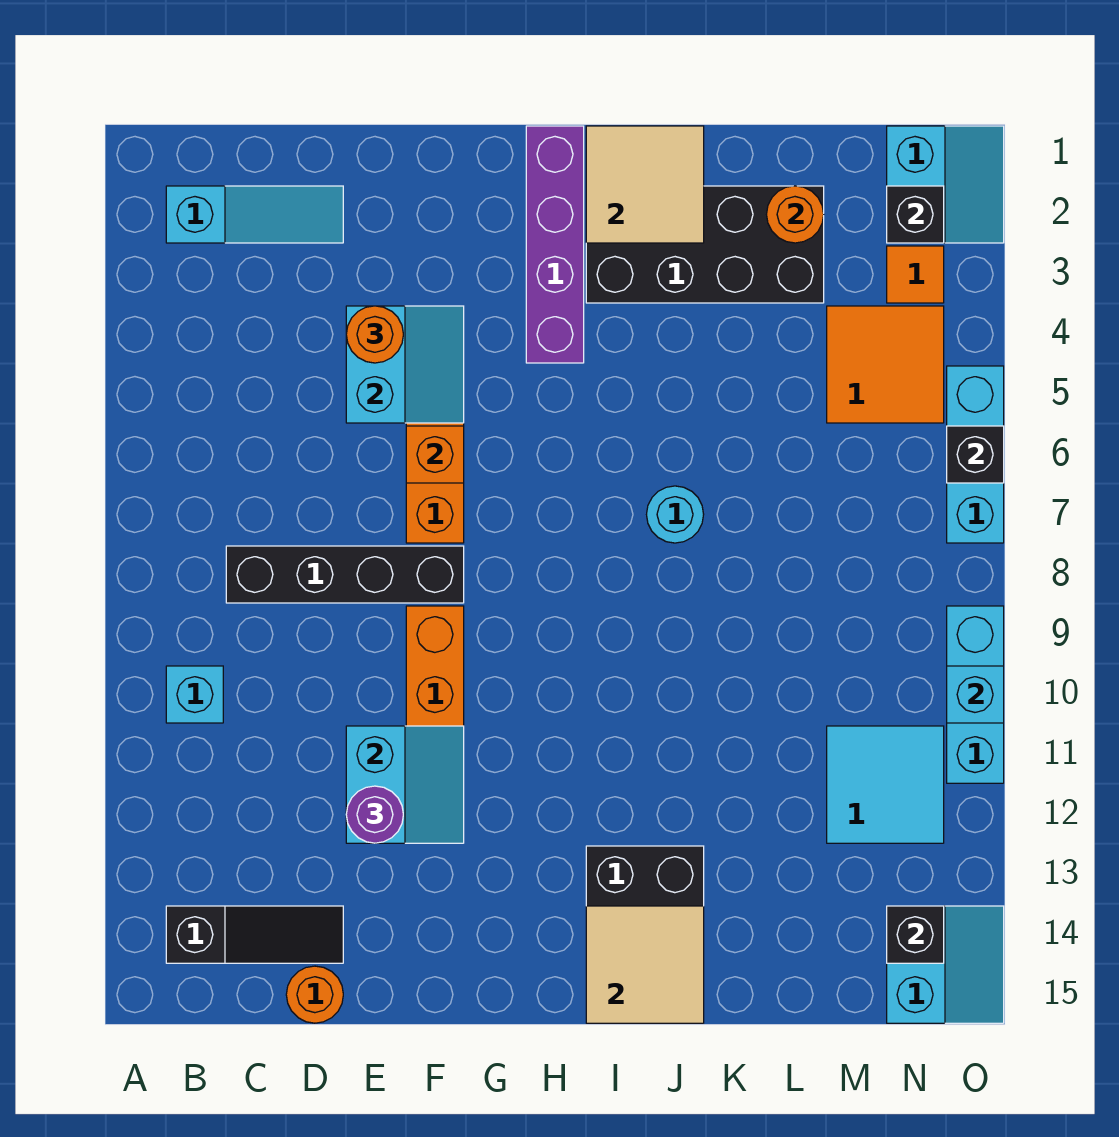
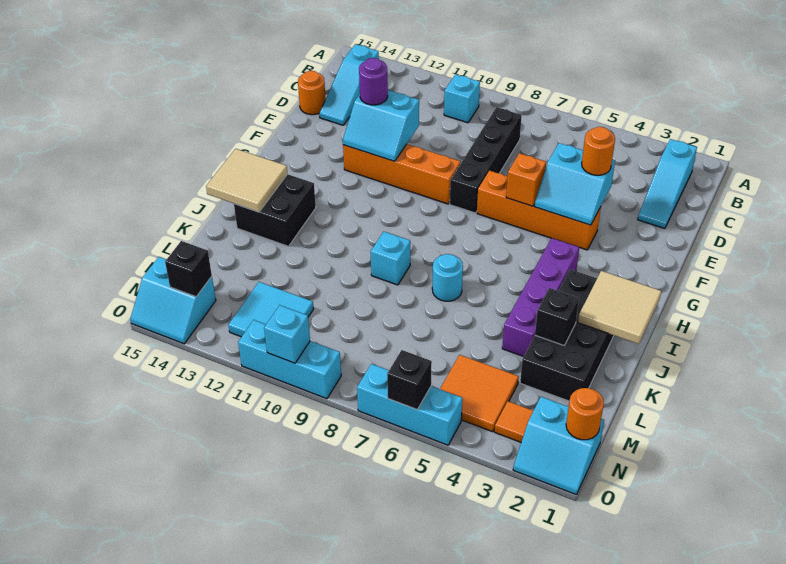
black slope B14:D14 level 1 top B -> cyan slope B14:D14 level 1 top B
purple brick H1:H4 level 1 -> purple brick H4:K4 level 1
none -> cyan brick J9 level 1
orange round brick L2 level 2 -> orange round brick N1 level 2
black brick N2 level 2 -> black brick K3 level 2

